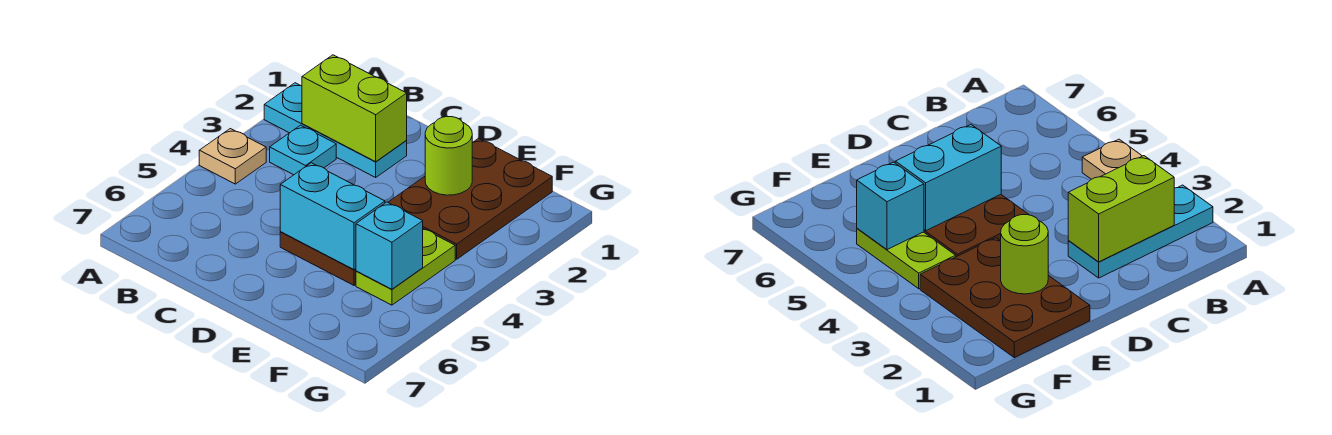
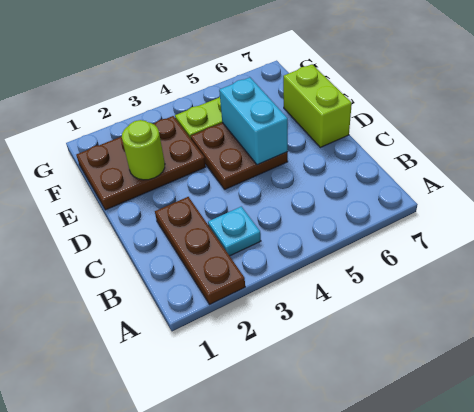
cyan plate A2:C2 level 1 -> brown plate A2:C2 level 1
tan plate A4 level 1 -> none
lime brick B2:C2 level 2 -> lime brick D7:E7 level 1
cyan brick F5 level 2 -> none

